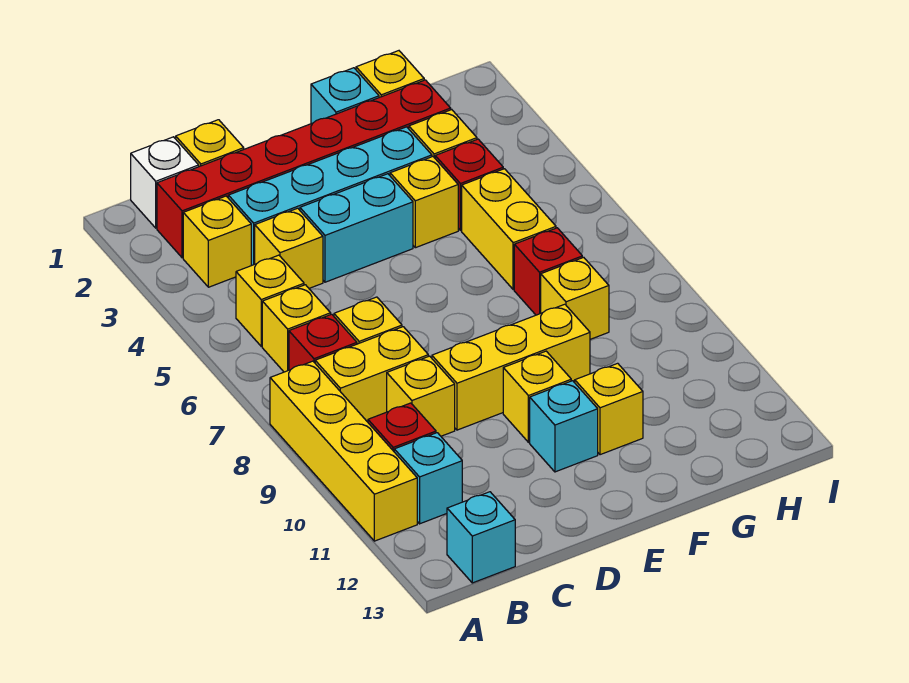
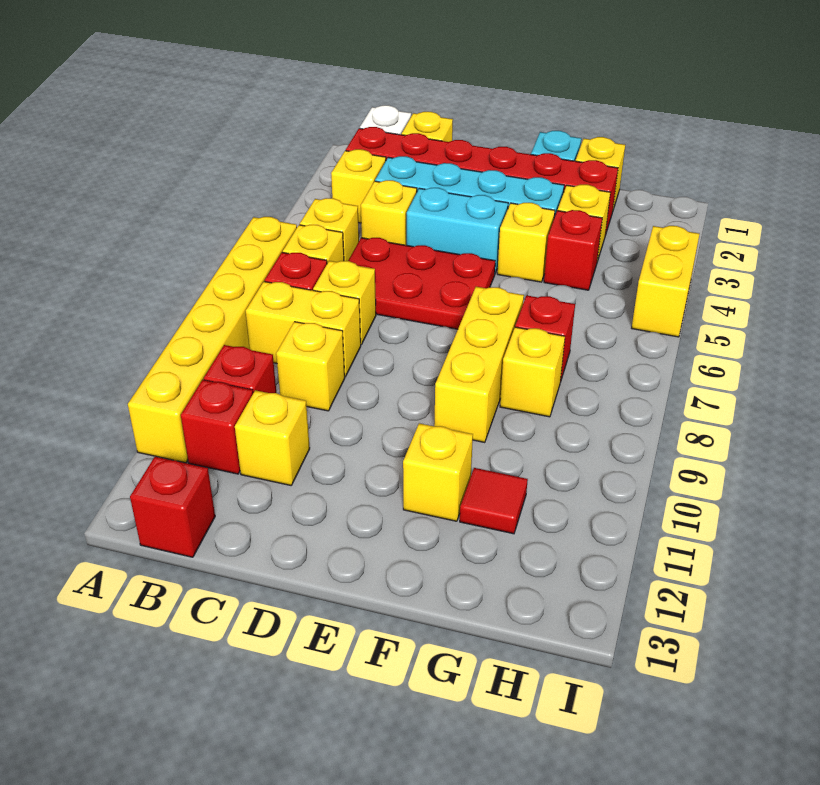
yellow brick A8:A11 level 1 -> yellow brick A6:A11 level 1
cyan brick B11 level 1 -> red brick B11 level 1
cyan brick B13 level 1 -> red brick B13 level 1
none -> red plate C5:E6 level 1
yellow brick D9:F9 level 1 -> yellow brick F7:F9 level 1
yellow brick E10 level 1 -> yellow brick C11 level 1
cyan brick E11 level 1 -> none
yellow brick G5:G6 level 1 -> yellow brick I4:I5 level 1
none -> red tile G11 level 1

